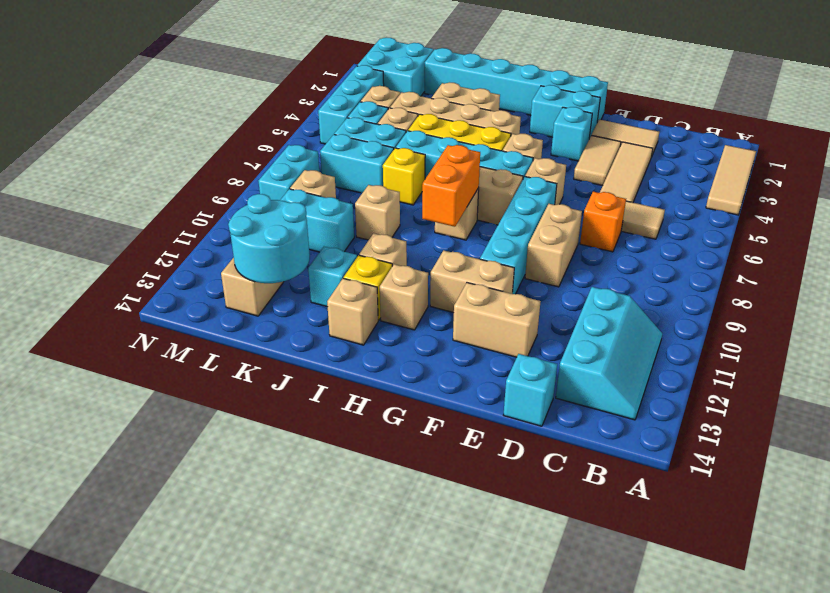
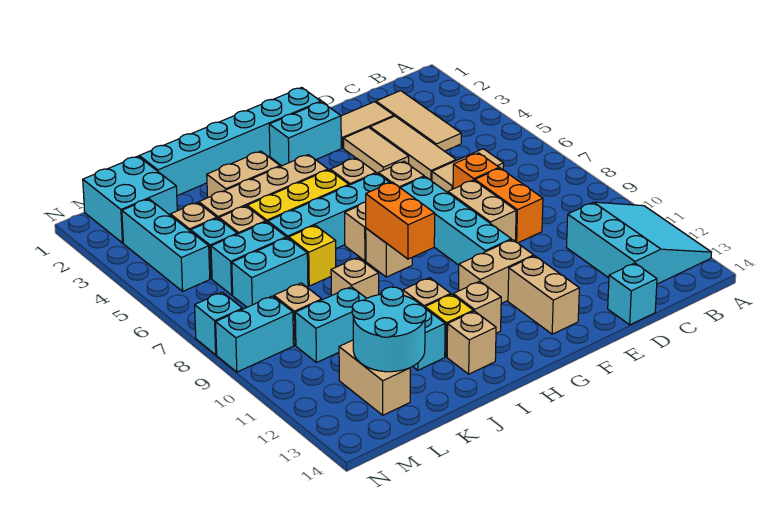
tan tile A2:A4 level 1 -> tan tile C2:C4 level 1
cyan slope B11:C13 level 1 top C -> cyan slope A11:C13 level 1 top C
none -> orange brick D8:D9 level 1
tan brick E12:F12 level 1 -> tan brick F12:F13 level 1
cyan brick F3 level 1 -> cyan brick N8 level 1
cyan brick M8:M9 level 1 -> cyan brick M9:N9 level 1

